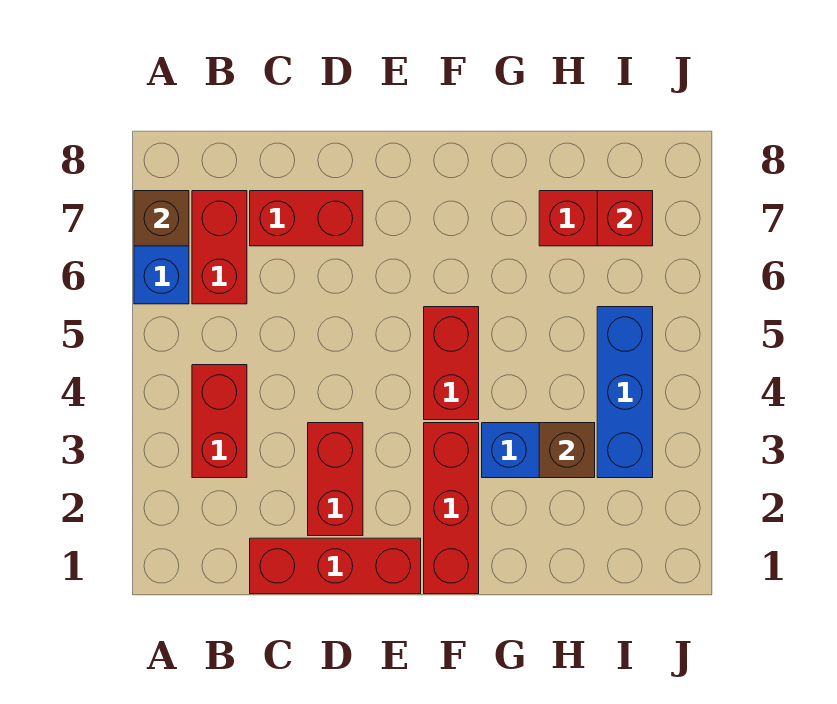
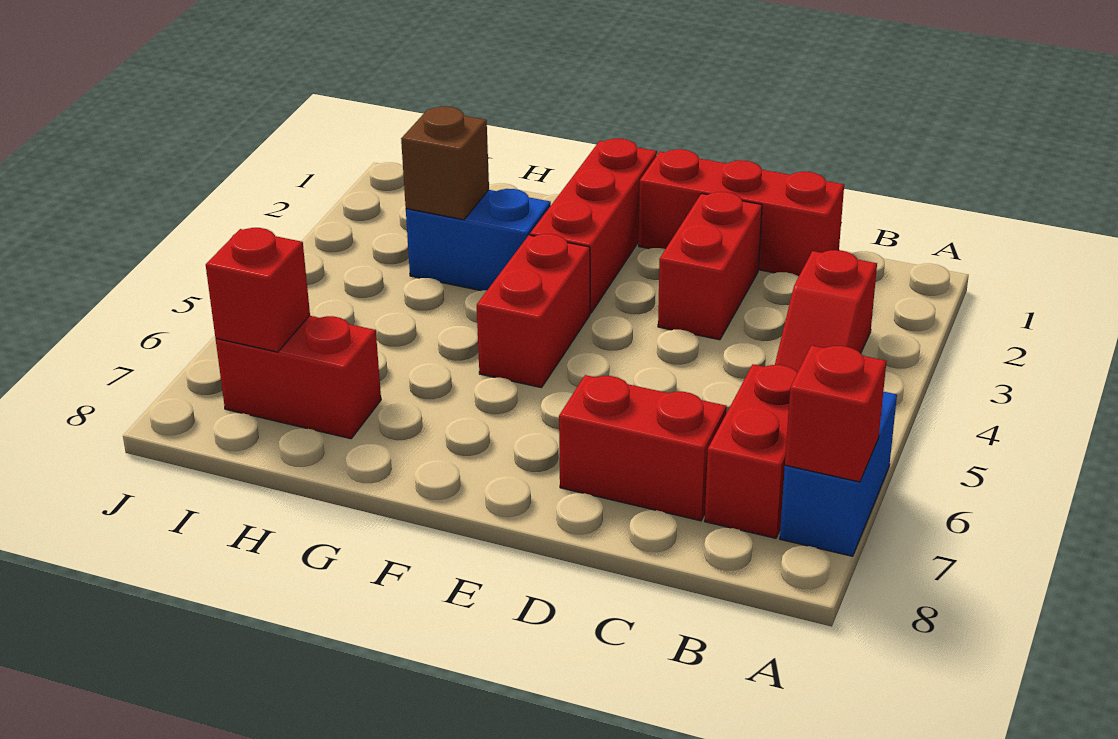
brown brick A7 level 2 -> red brick A7 level 2
red brick B3:B4 level 1 -> red slope B3:B4 level 1 top 3
blue brick I3:I5 level 1 -> none

